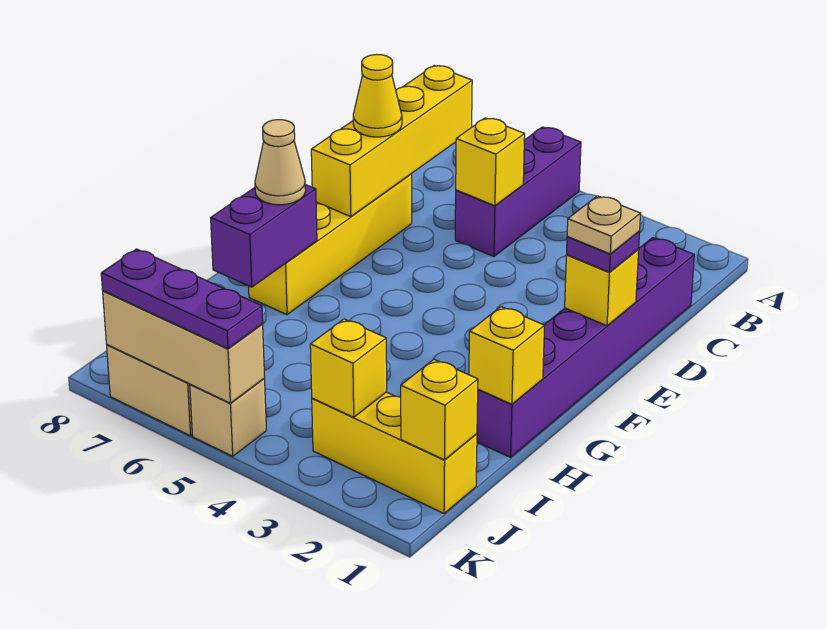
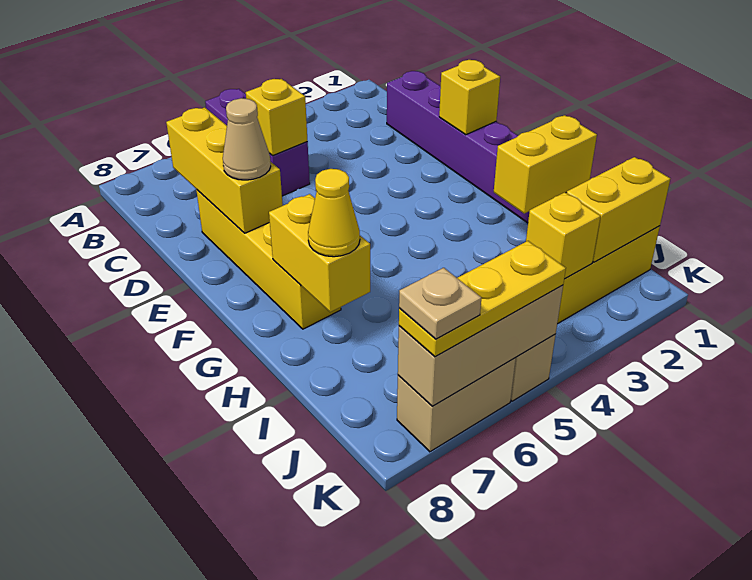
yellow brick B7:E7 level 2 -> yellow brick C7:E7 level 2
yellow cone D7 level 3 -> yellow cone H7 level 3
purple plate E1 level 3 -> none
tan plate E1 level 4 -> tan plate K7 level 4
purple brick G7:H7 level 2 -> yellow brick G7:H7 level 2
tan cone G7 level 3 -> tan cone E7 level 3
yellow brick H1 level 2 -> yellow brick H1:H2 level 2
yellow brick J1 level 2 -> yellow brick J1:J2 level 2
purple plate K5:K7 level 3 -> yellow plate K5:K7 level 3

